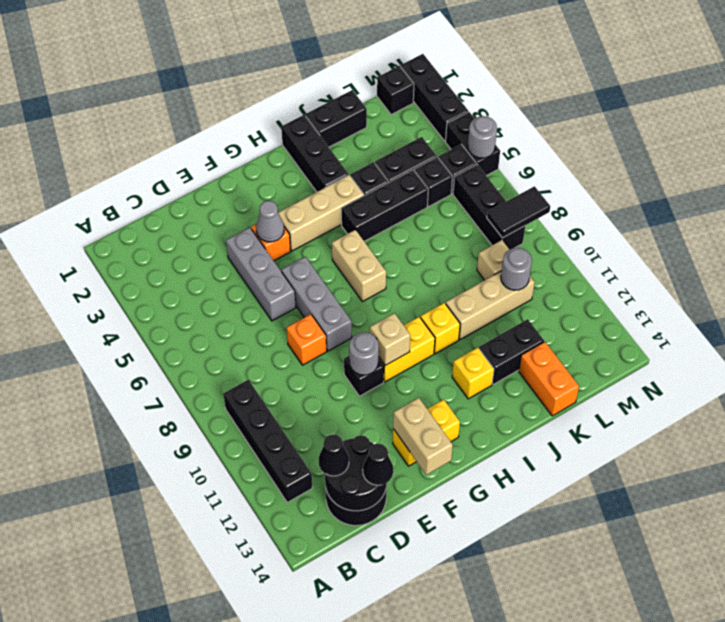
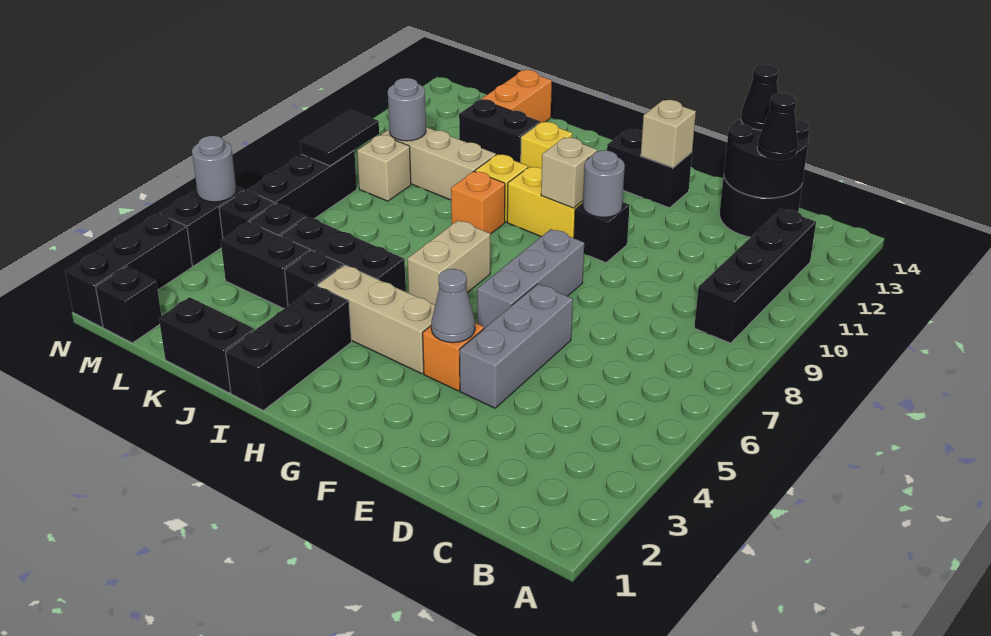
orange brick E8 level 1 -> orange brick I9 level 1
yellow brick F13:G13 level 1 -> black brick F13:G13 level 1
tan brick F13:F14 level 2 -> tan brick F13 level 2
black tile M8:N8 level 2 -> black tile M8:M9 level 2

